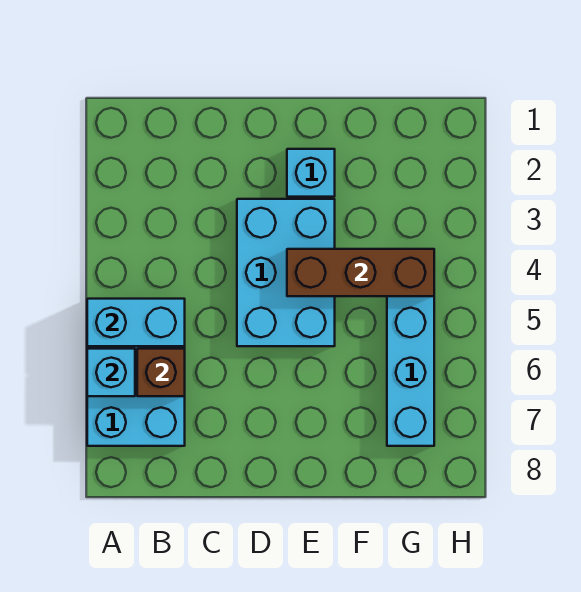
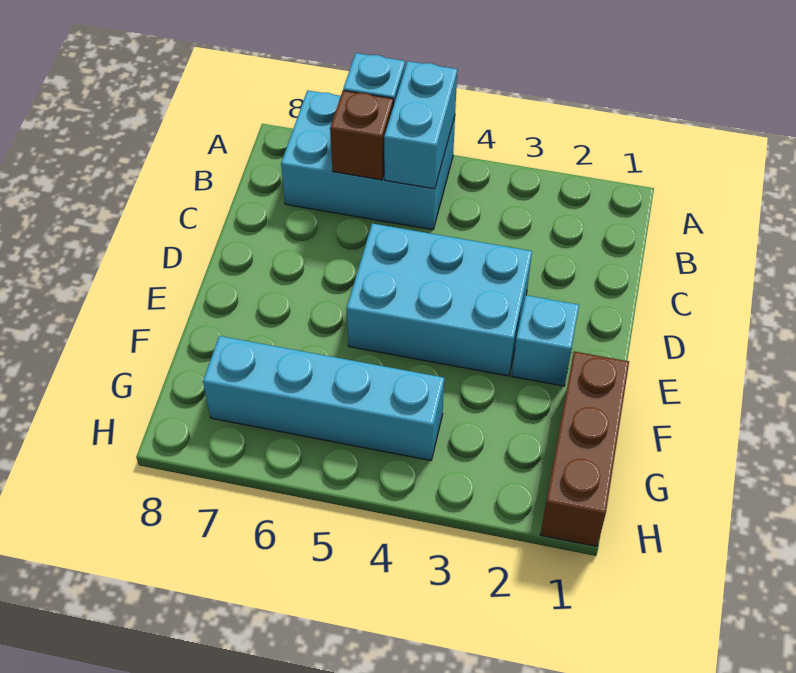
brown brick E4:G4 level 2 -> brown brick F1:H1 level 1

